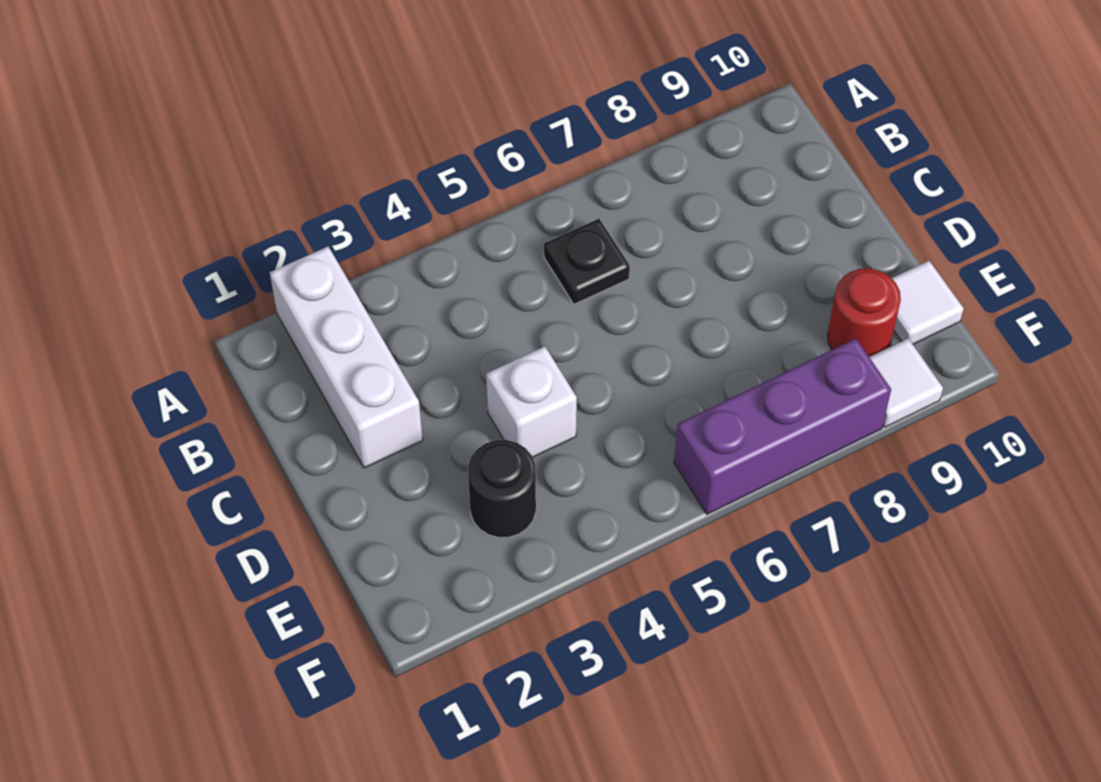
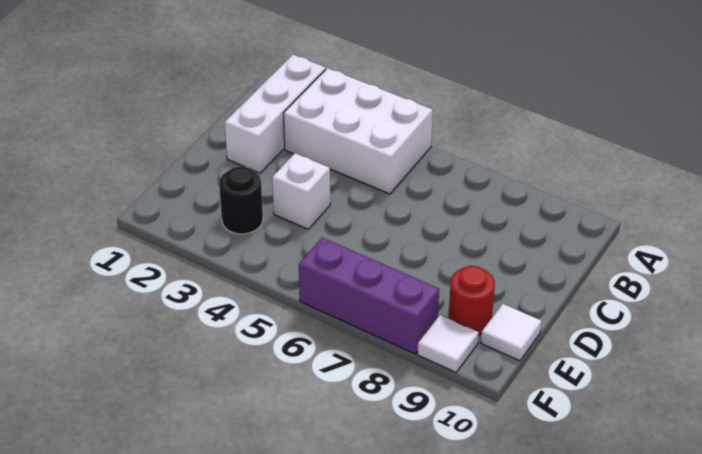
none -> white brick A3:B5 level 1
black plate B6 level 1 -> none

